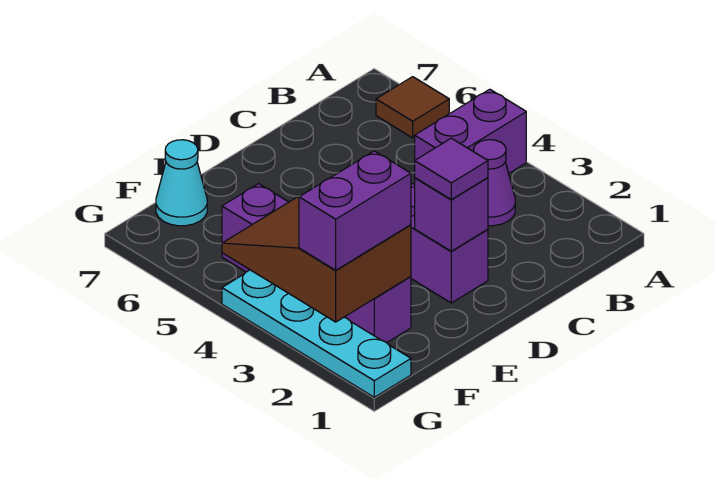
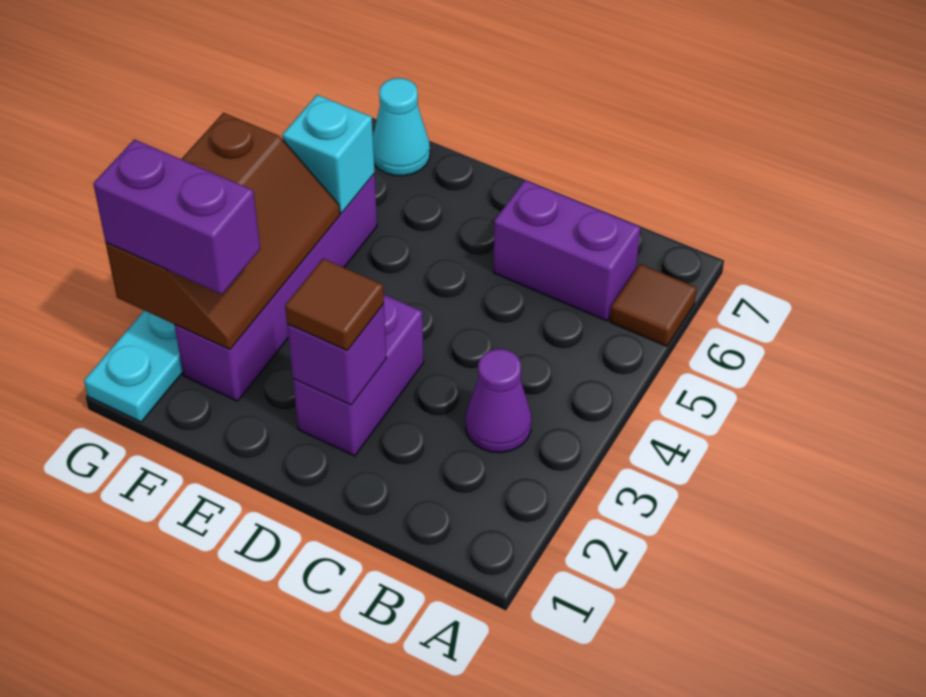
purple brick A4:B4 level 1 -> purple brick B6:C6 level 1
purple tile D2 level 3 -> brown tile D2 level 3
brown slope F2:G4 level 2 top 2 -> brown slope F2:G4 level 2 top G
none -> cyan brick F5 level 2

